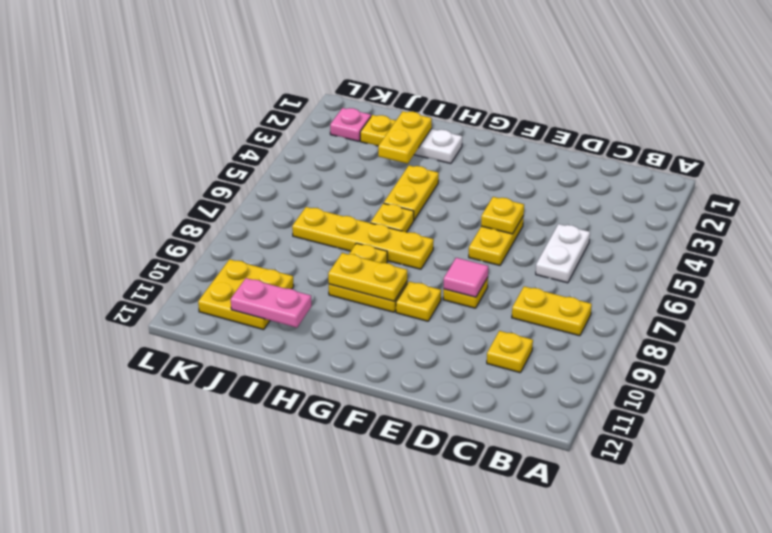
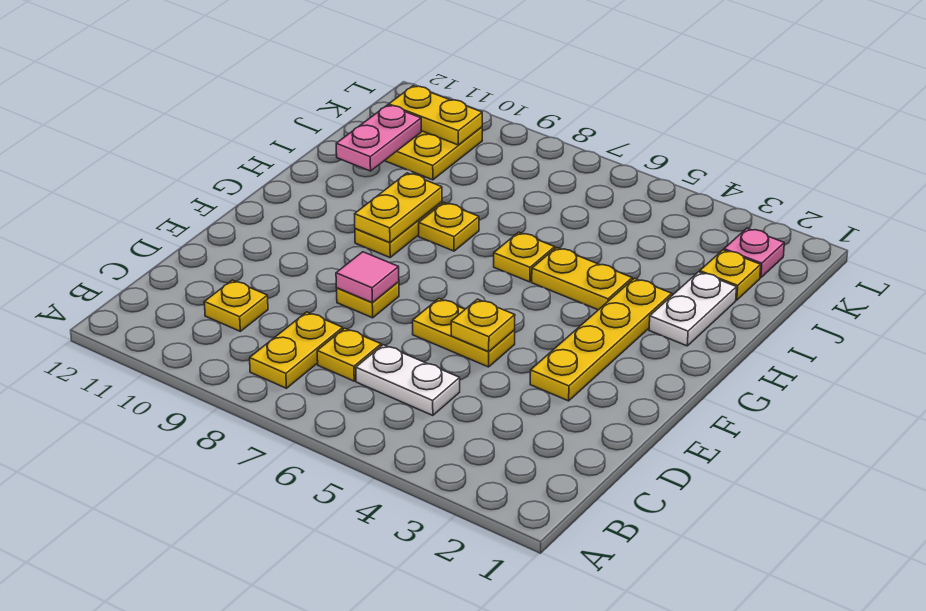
yellow plate F9 level 1 -> yellow plate C7 level 1
yellow plate G7:J7 level 1 -> yellow plate E3:H3 level 1
yellow plate I2:I3 level 2 -> yellow plate K10:K11 level 2

